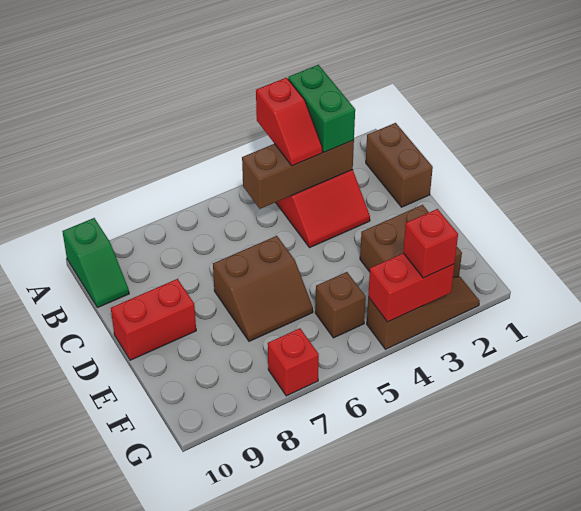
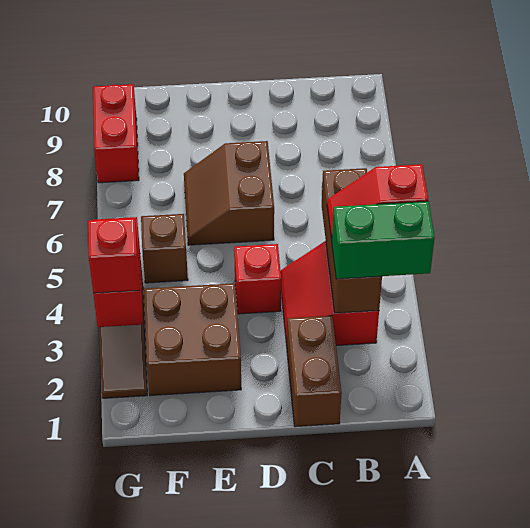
green slope A10:B10 level 1 top A -> none
brown brick B1:C1 level 1 -> brown brick C1:C2 level 1
red brick D9:D10 level 1 -> red brick G8:G9 level 1
red brick G7 level 1 -> red brick D4 level 1

